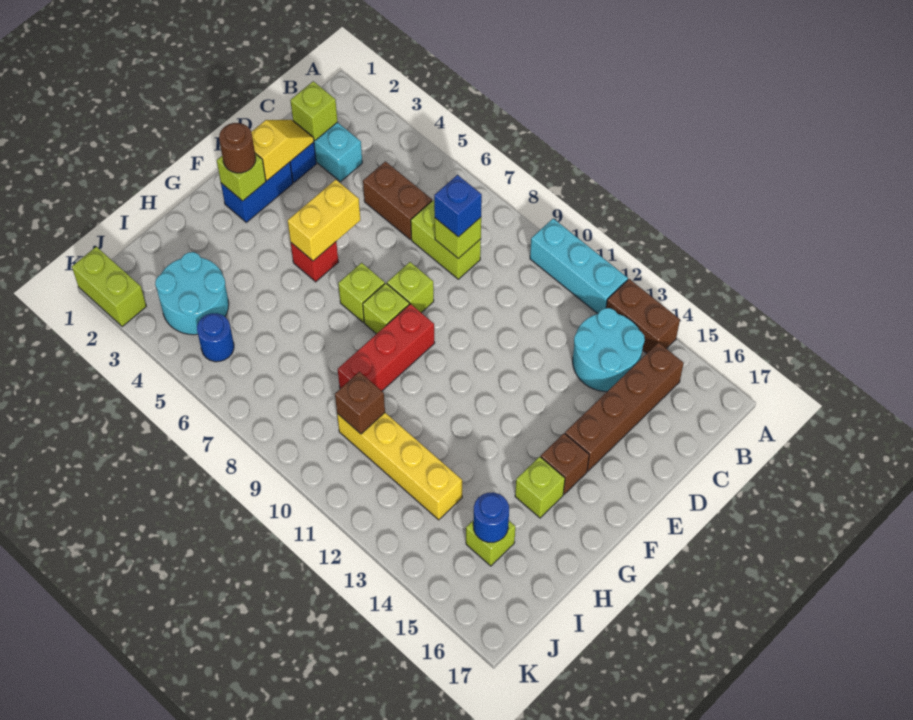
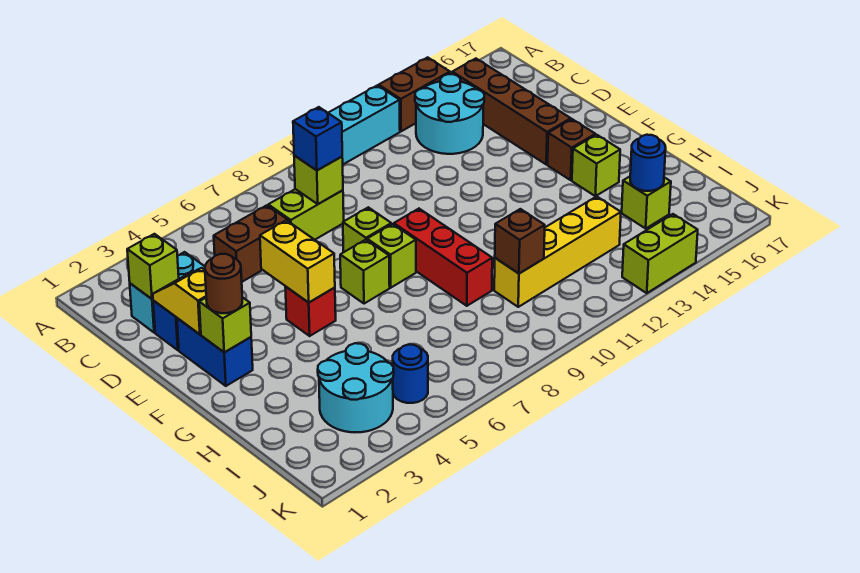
lime brick K1:K2 level 1 -> lime brick K13:K14 level 1

